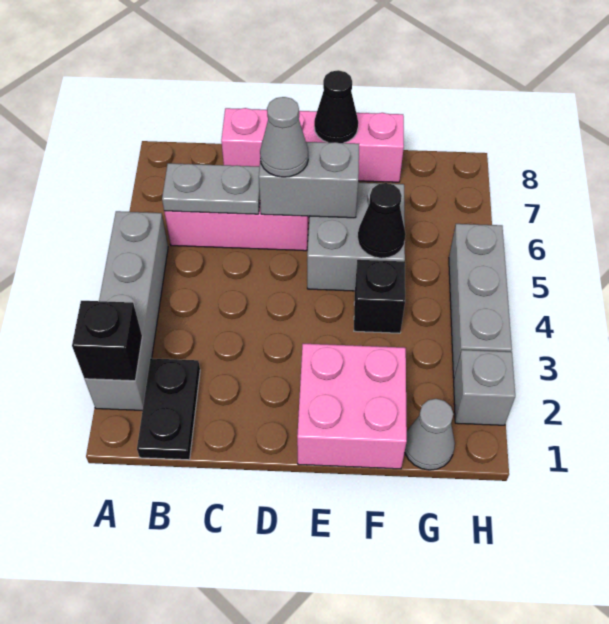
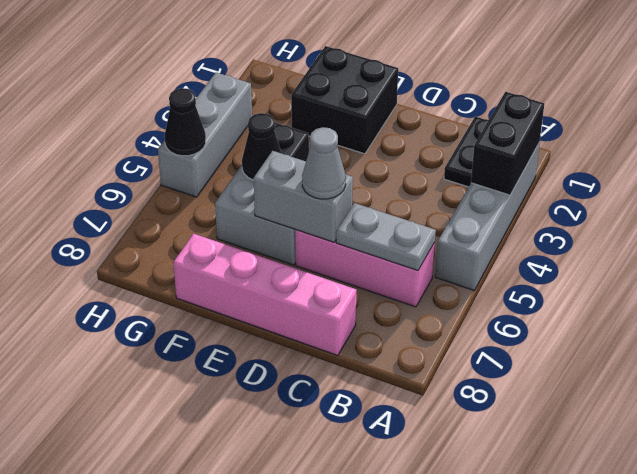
black brick A2 level 2 -> black brick A2:A3 level 2
pink brick E1:F2 level 1 -> black brick E1:F2 level 1
black cone E8 level 2 -> black cone H5 level 2
grey cone G1 level 1 -> none
grey brick H2 level 1 -> none

